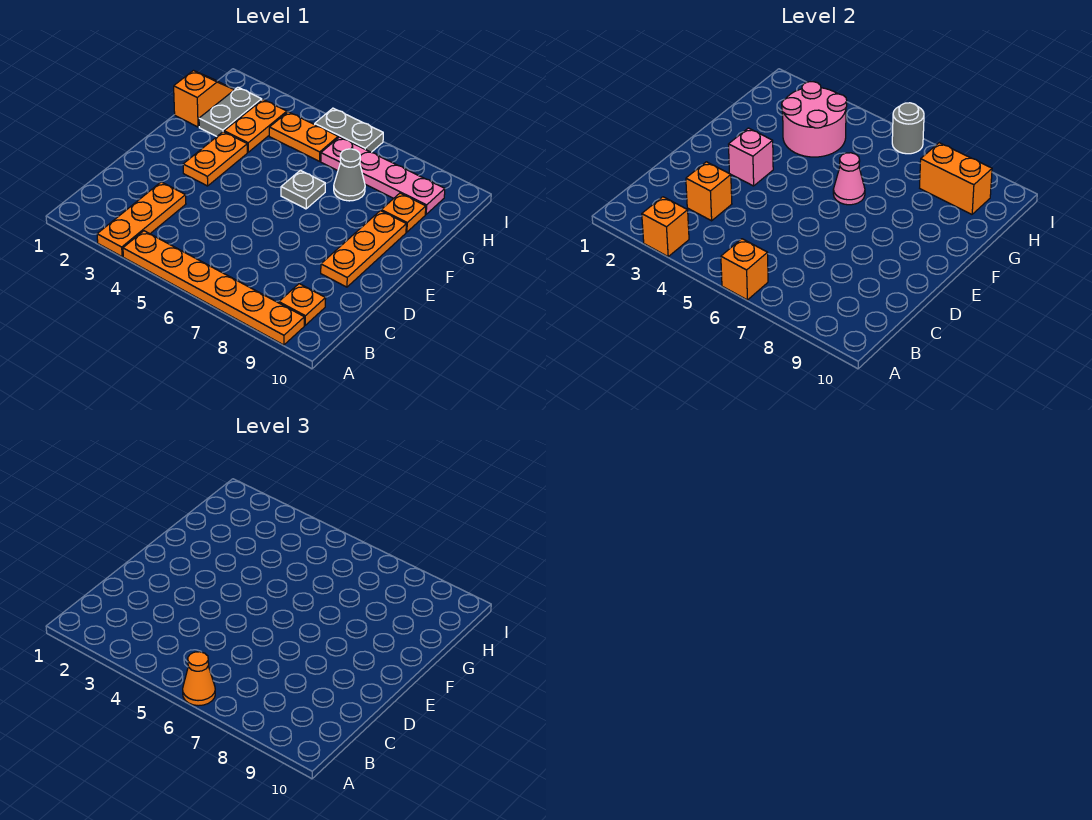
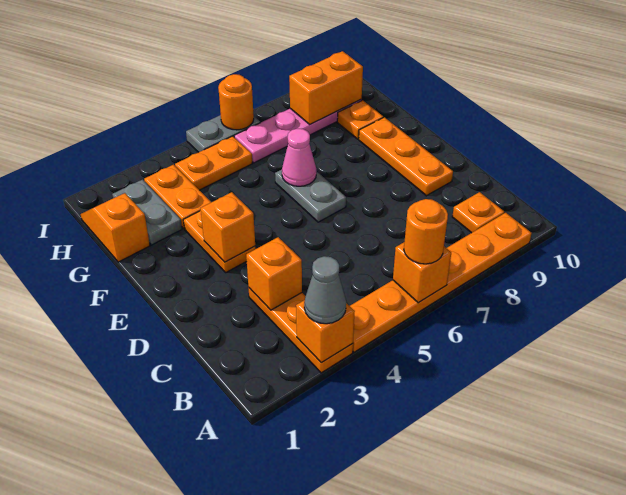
orange cone A6 level 3 -> orange round brick A6 level 3
pink brick E3 level 2 -> orange brick E3 level 2
grey plate F6 level 1 -> grey plate E6:F6 level 1
pink round brick G3:H4 level 2 -> none
grey cone G7 level 1 -> grey cone A3 level 3
grey round brick I6 level 2 -> orange round brick I6 level 2

